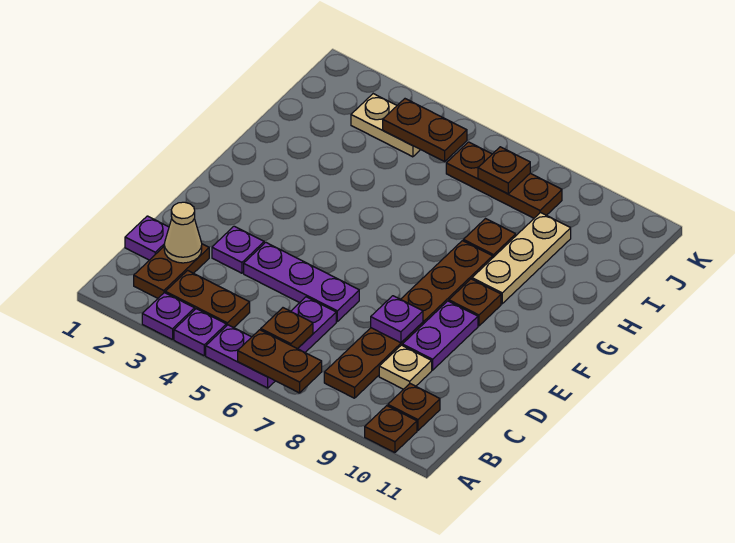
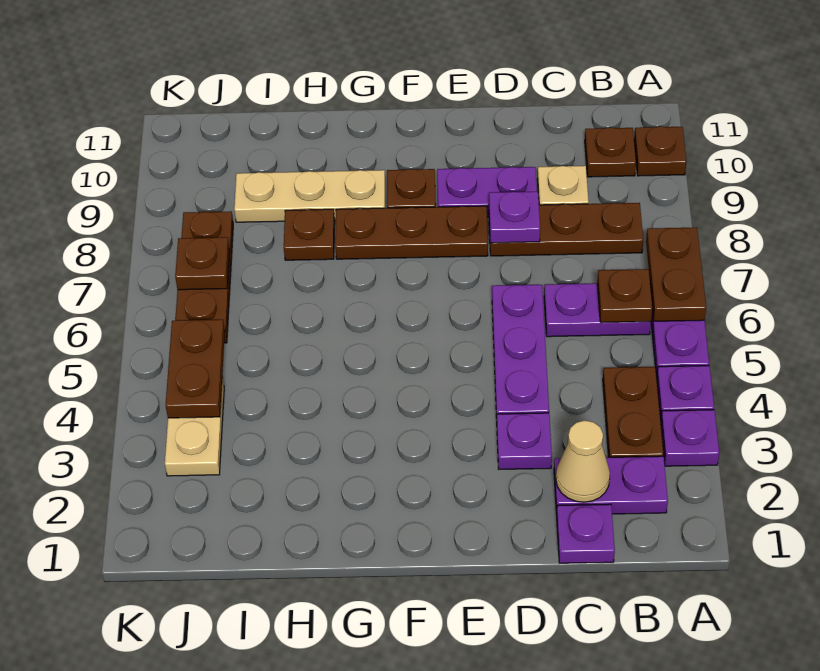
brown plate B2:C2 level 1 -> purple plate B2:C2 level 1

